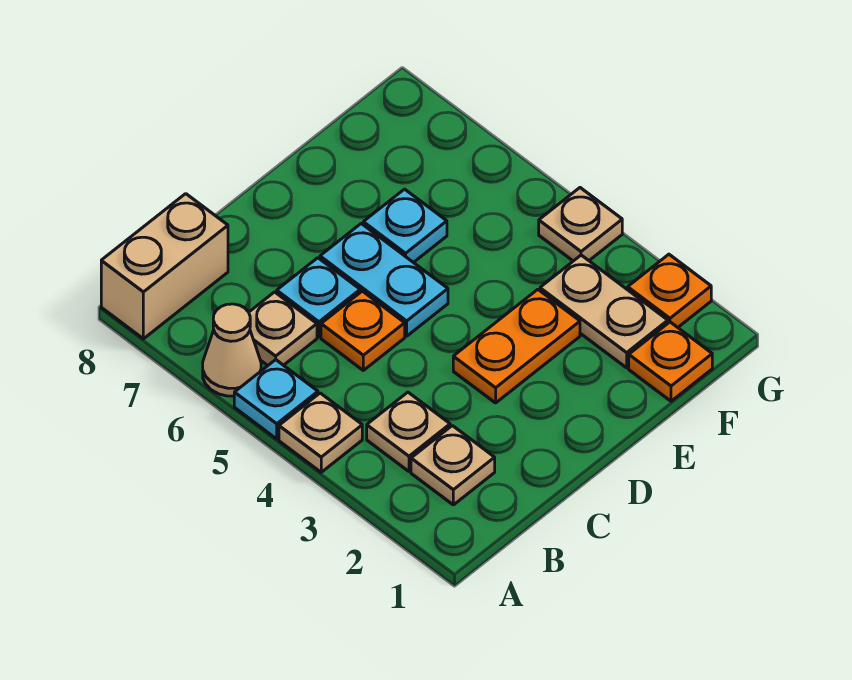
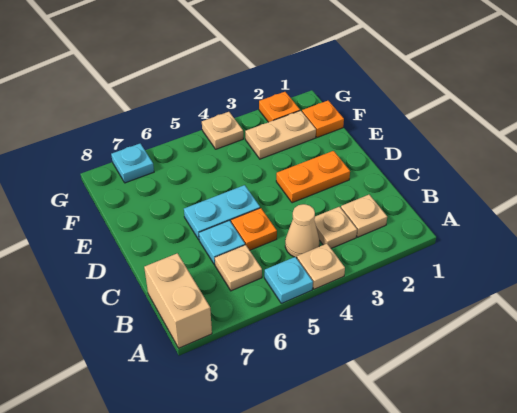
tan cone A6 level 1 -> tan cone B4 level 1
orange plate D3:E3 level 1 -> orange plate D2:D3 level 1
cyan plate E6 level 1 -> cyan plate G7 level 1

